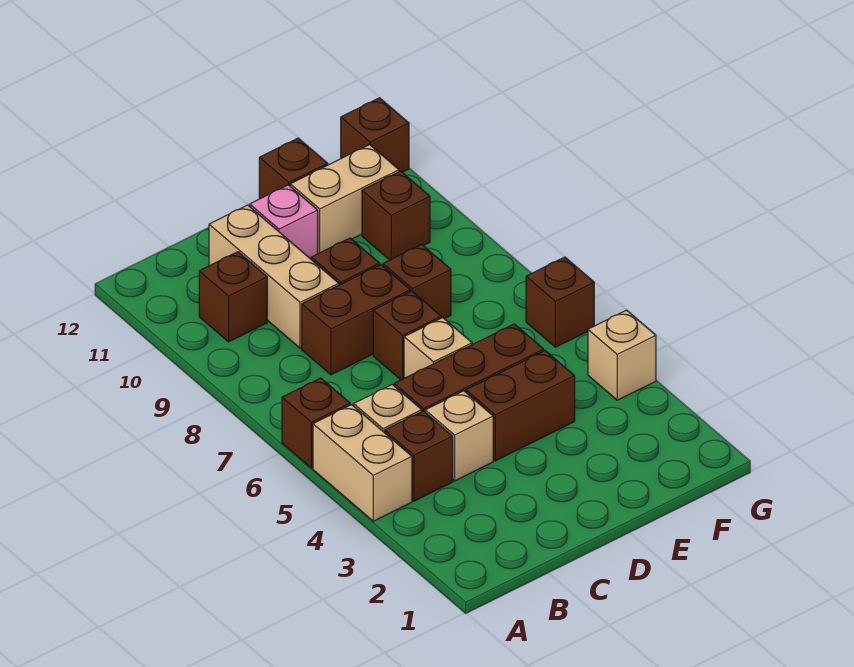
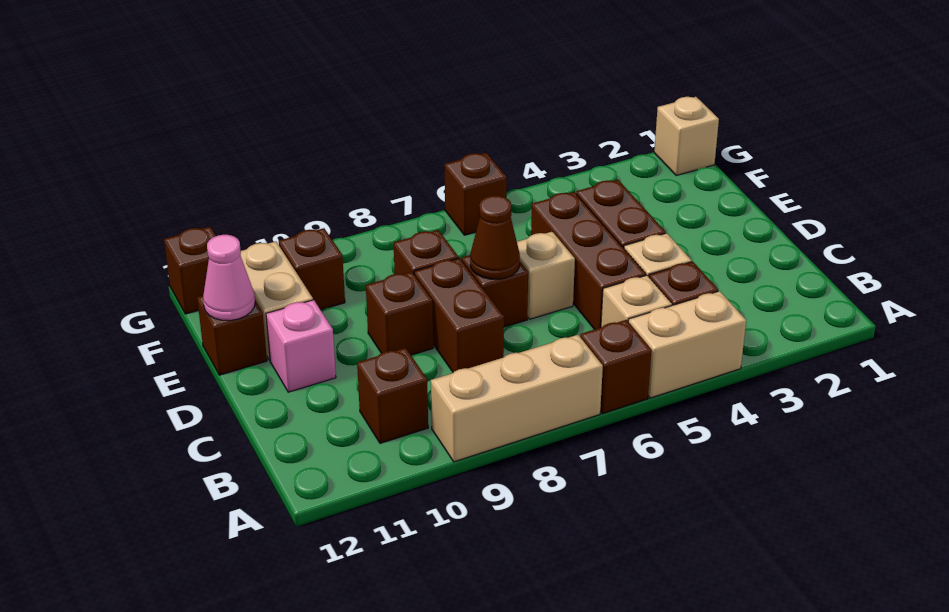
tan brick C9:C11 level 1 -> tan brick A7:A9 level 1
none -> brown cone D7 level 2
none -> pink cone E12 level 2
tan brick G4 level 1 -> tan brick G1 level 1

